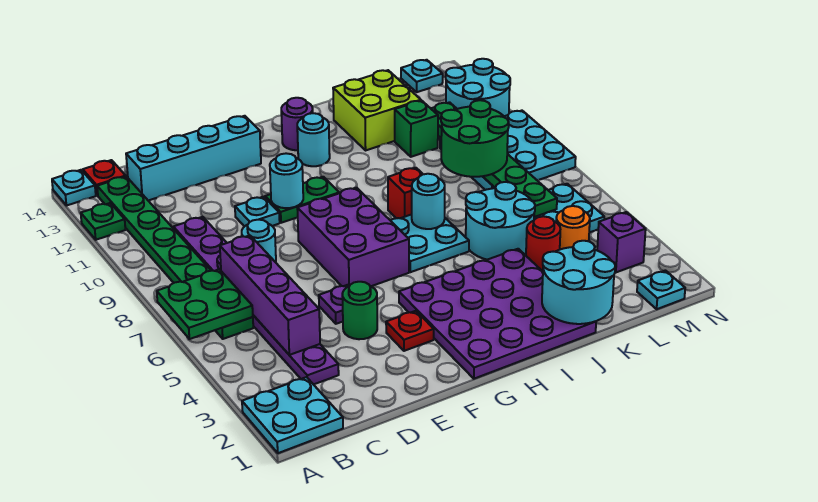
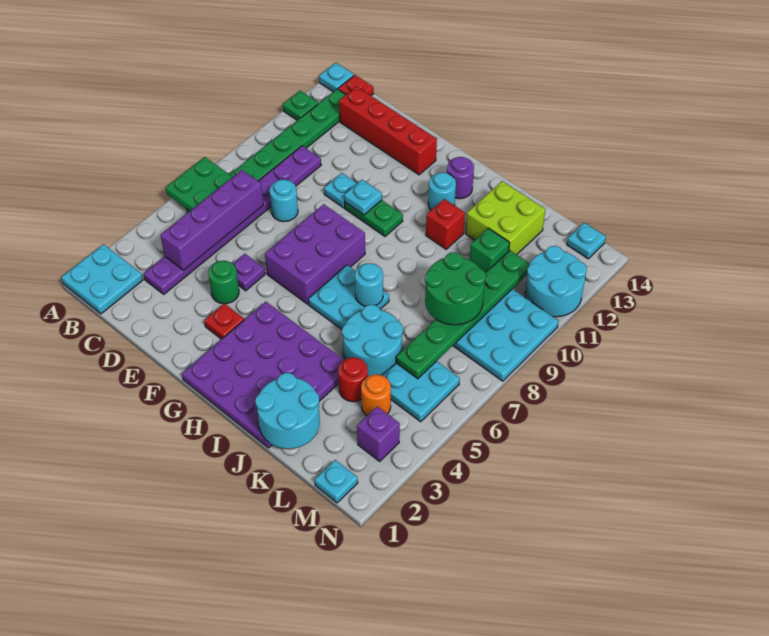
cyan brick C13:F13 level 1 -> red brick C13:F13 level 1
cyan round brick F10 level 2 -> cyan plate F10 level 2
red brick I8 level 1 -> red brick I11 level 1

